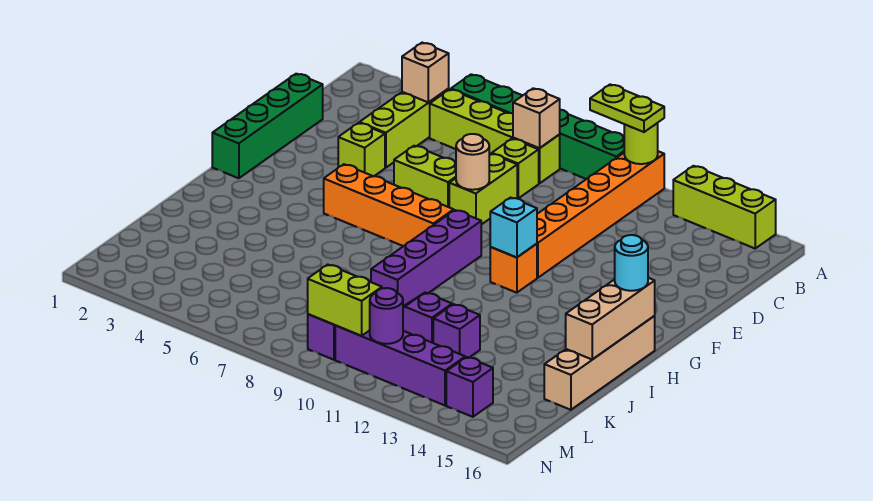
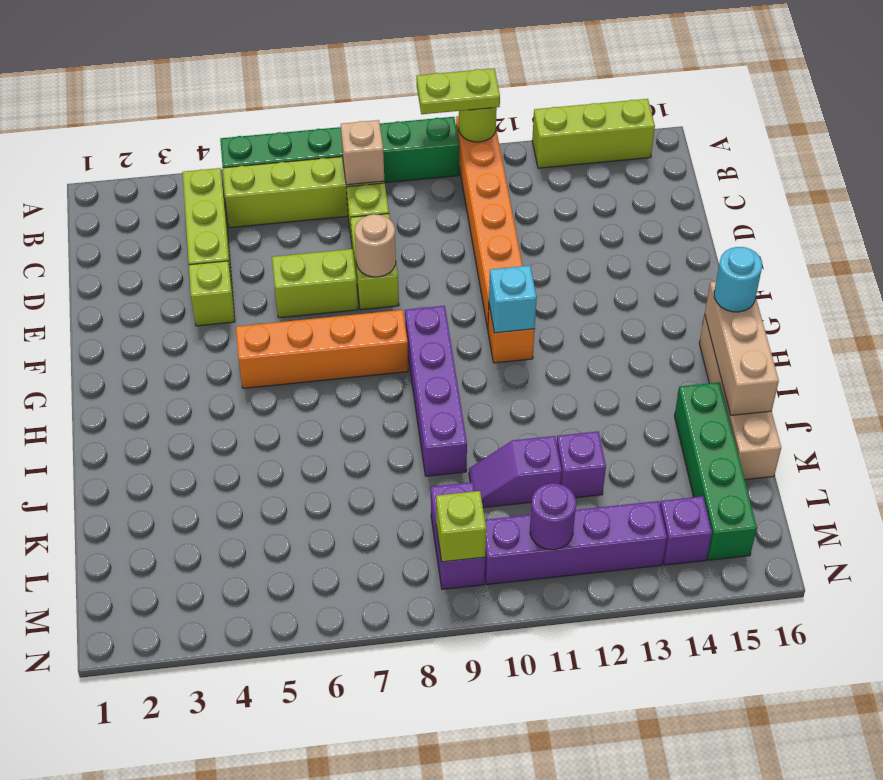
tan brick B4 level 2 -> none
green brick D1:G1 level 1 -> green brick J15:M15 level 1
lime brick M9:M10 level 2 -> lime brick M9 level 2

